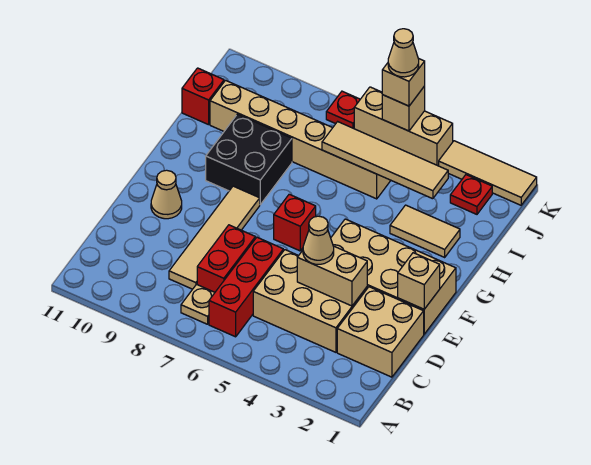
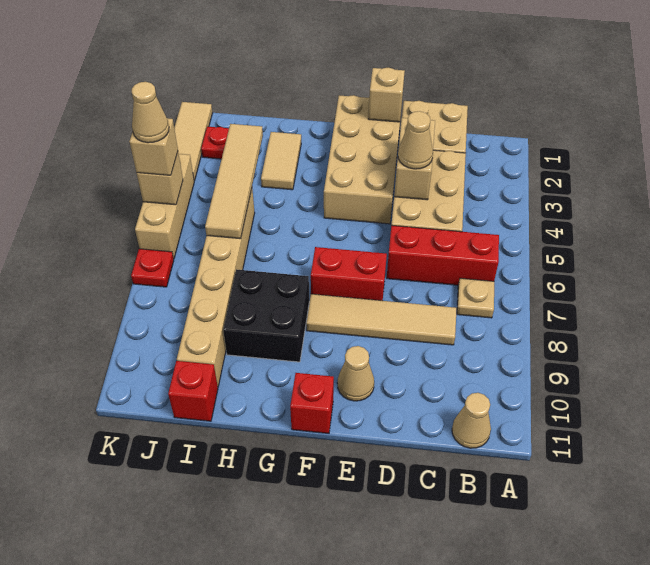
none -> tan cone B11 level 1
red brick C7:D7 level 1 -> red brick E7:F7 level 1
red brick F6 level 1 -> red brick F11 level 1

